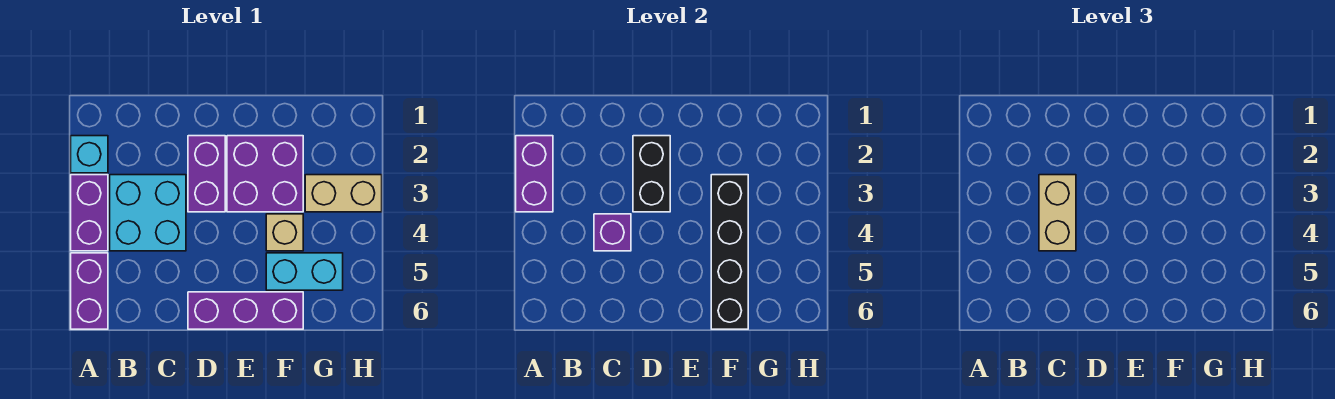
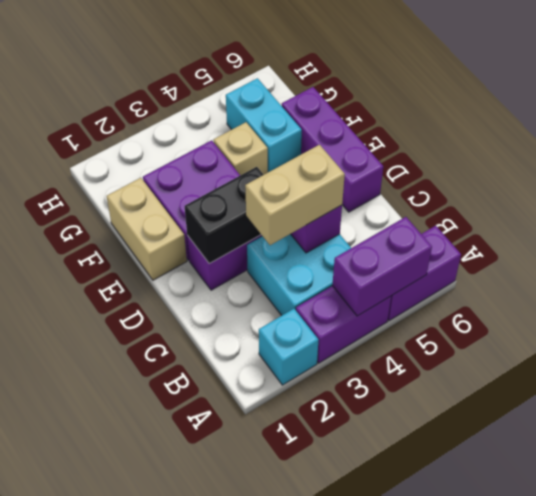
purple brick A2:A3 level 2 -> purple brick A4:A5 level 2
black brick F3:F6 level 2 -> none
tan brick G3:H3 level 1 -> tan brick E1:F1 level 1

